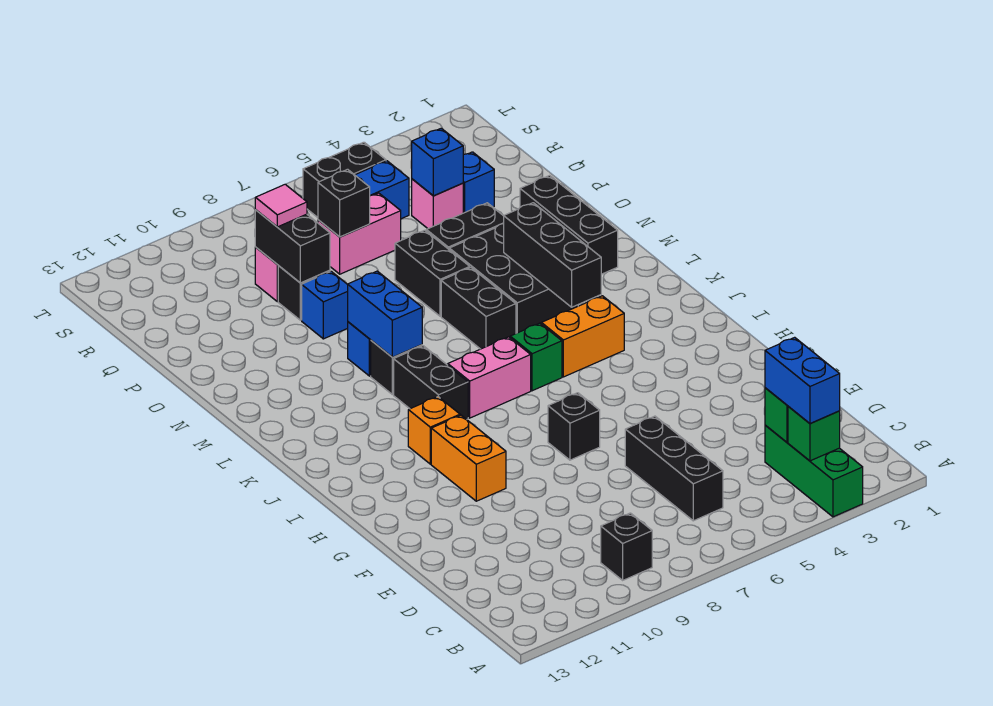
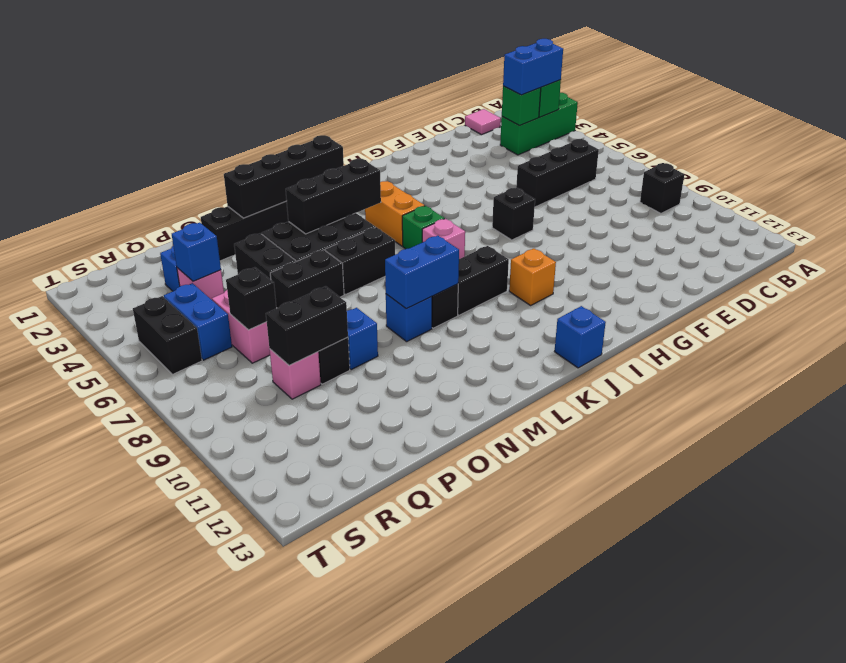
orange brick G10:H10 level 1 -> none
pink brick J7:J8 level 1 -> pink brick J7 level 1
none -> blue brick J13 level 1
none -> black brick K2:N2 level 2
pink tile Q9 level 3 -> pink tile C1 level 1

